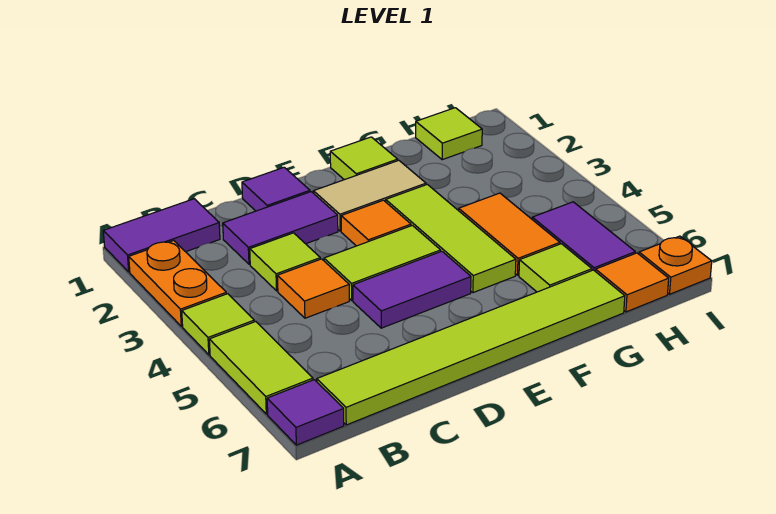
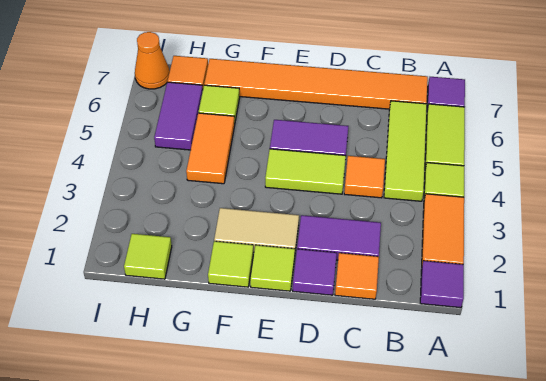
purple tile A1:B1 level 1 -> purple tile A1 level 1
orange plate A2:A3 level 1 -> orange tile A2:A3 level 1
lime tile B7:G7 level 1 -> orange tile B7:G7 level 1
lime tile C3 level 1 -> lime tile E1 level 1
orange tile E3 level 1 -> orange tile C1 level 1
lime tile F3:F5 level 1 -> lime tile B4:B6 level 1
orange plate I7 level 1 -> orange cone I7 level 1

